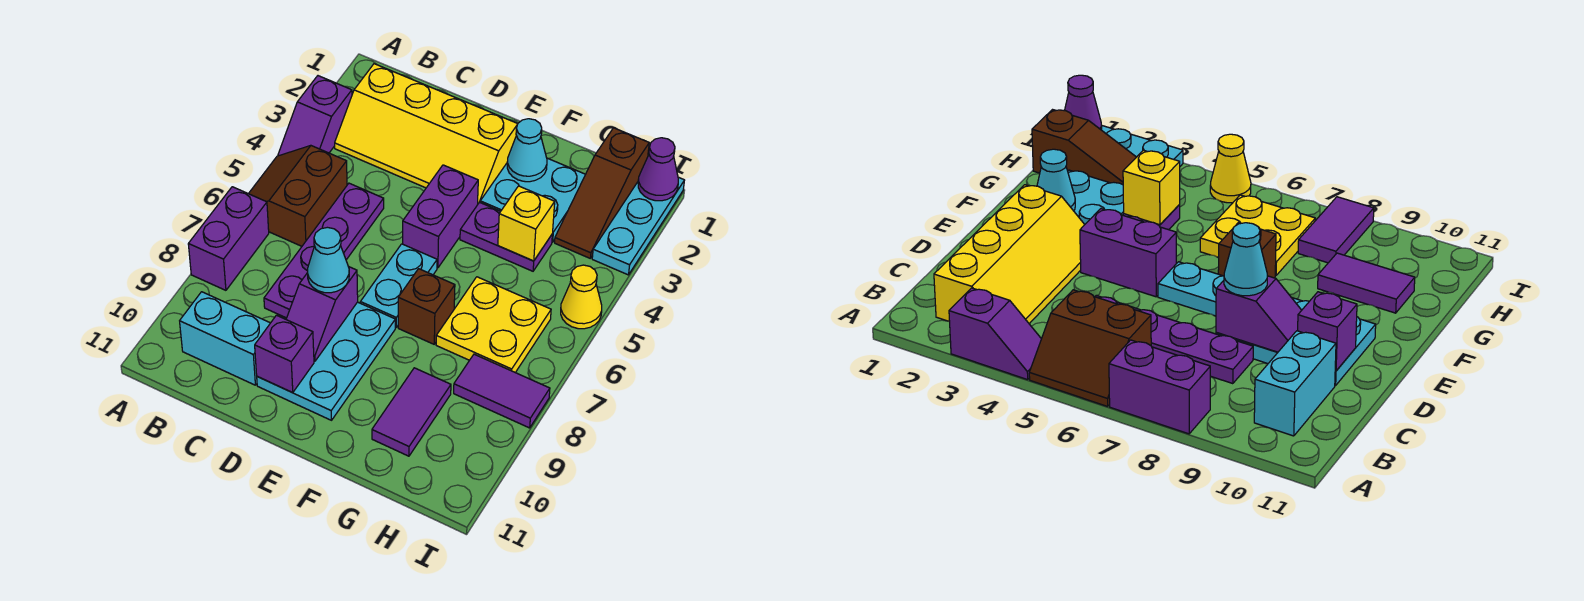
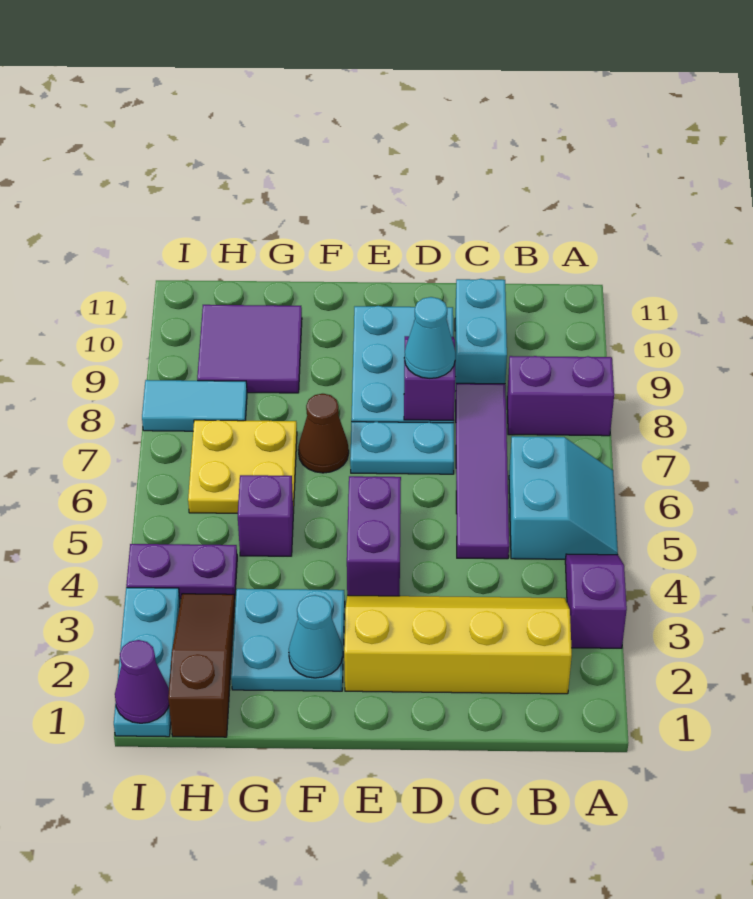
brown slope A5:B6 level 1 top B -> cyan slope A5:B6 level 1 top B
purple brick A7:A8 level 1 -> purple brick A8:B8 level 1
cyan brick B10:C10 level 1 -> cyan brick C9:C10 level 1
purple plate C5:C8 level 1 -> purple tile C5:C8 level 1
purple brick D10 level 2 -> purple brick G5 level 1
cyan plate E6:E7 level 1 -> cyan plate D7:E7 level 1
purple plate F4:G4 level 1 -> purple plate H4:I4 level 1
brown brick F7 level 1 -> brown cone F7 level 1
yellow brick G4 level 2 -> none
purple tile G9:G10 level 1 -> purple tile G9:H10 level 1
purple tile H8:I8 level 1 -> cyan tile H8:I8 level 1
yellow cone I5 level 1 -> none

